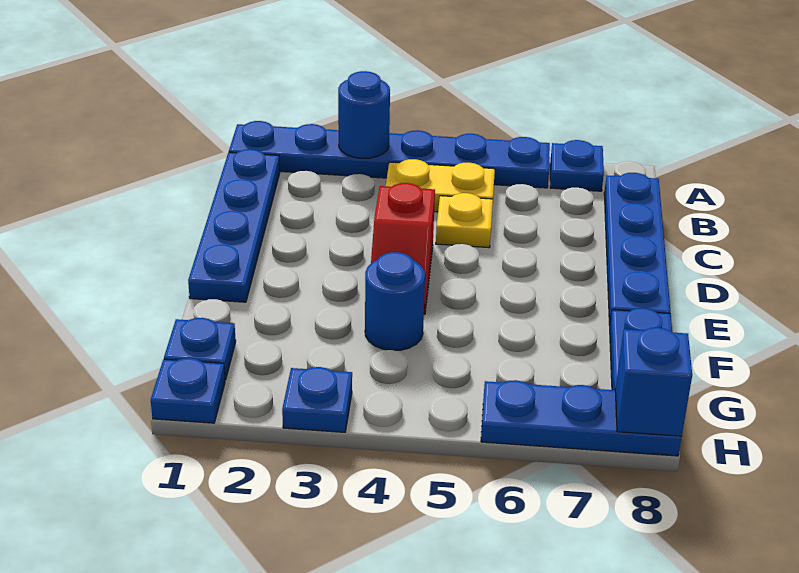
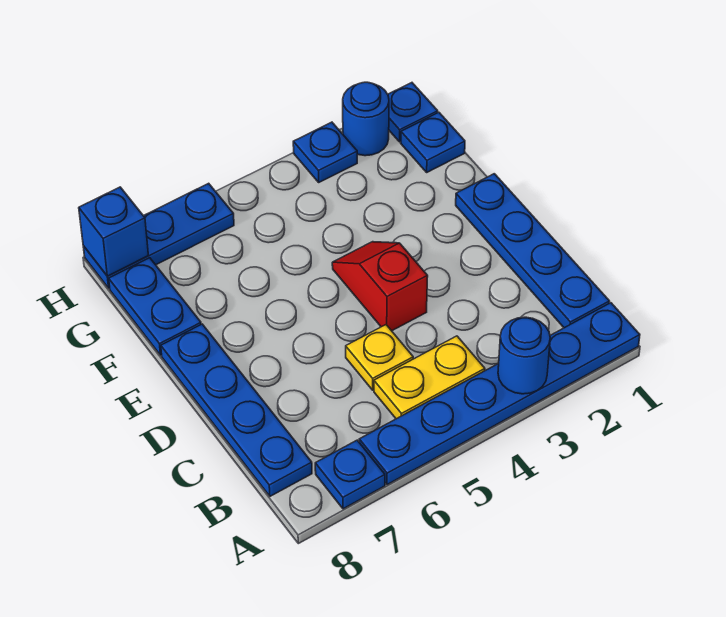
blue round brick F4 level 1 -> blue round brick H2 level 1

